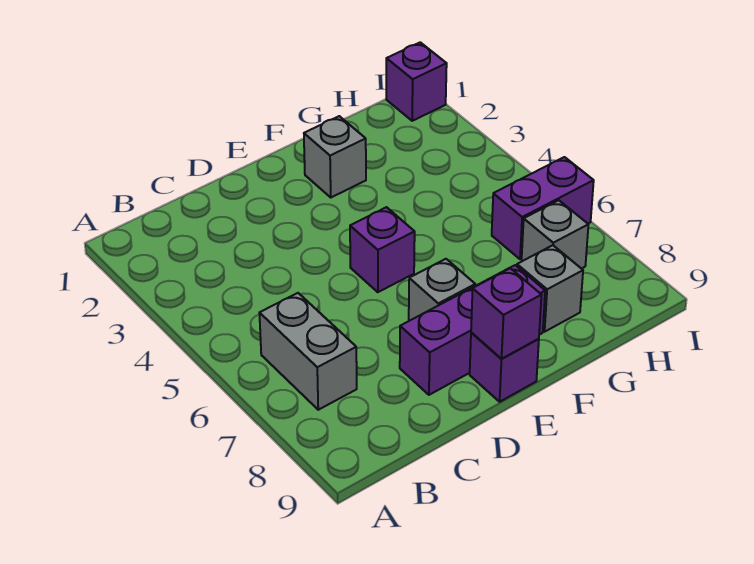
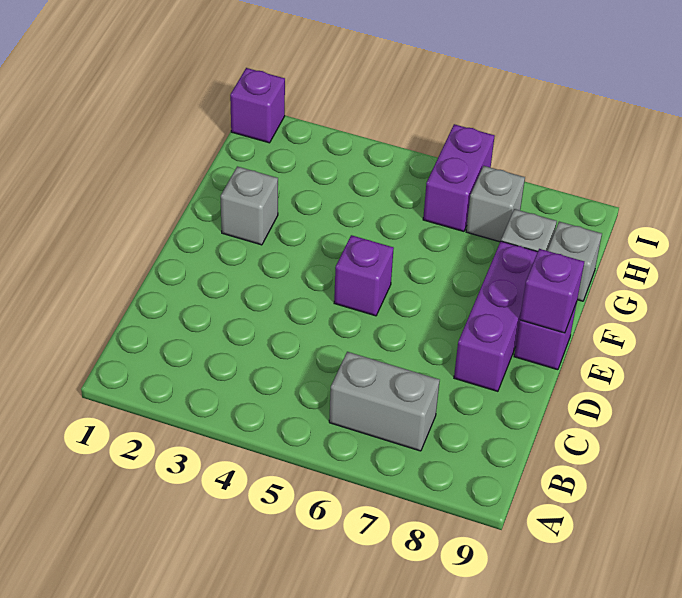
grey brick E7 level 1 -> grey brick G9 level 1

